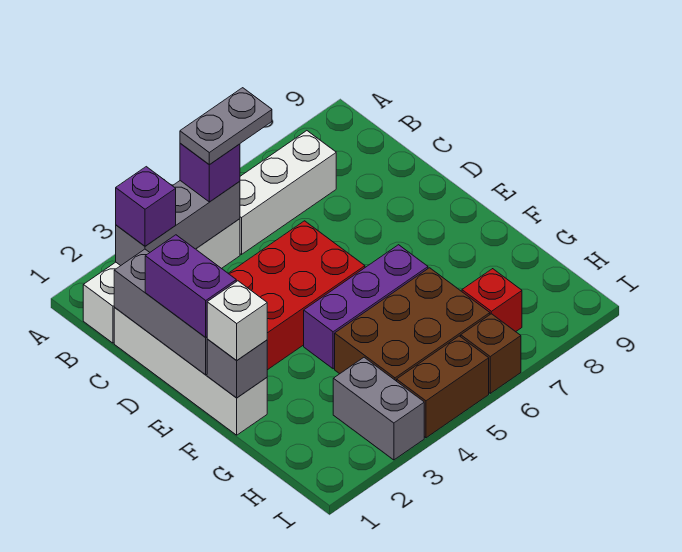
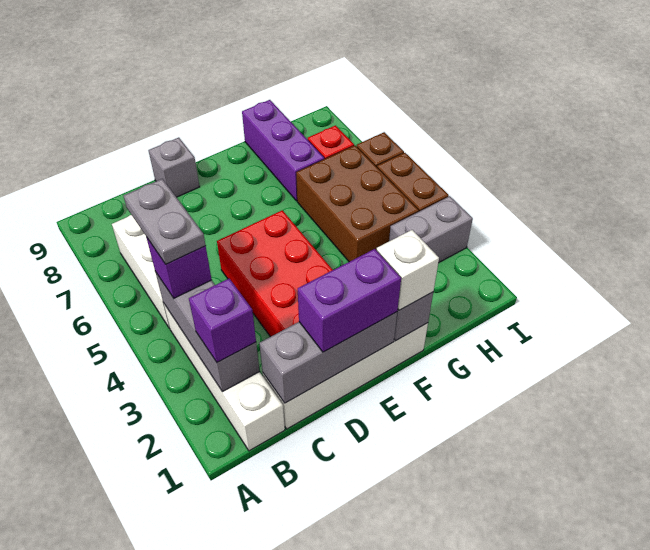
none -> grey brick D9 level 1
purple brick F4:F6 level 1 -> purple brick G7:G9 level 1

